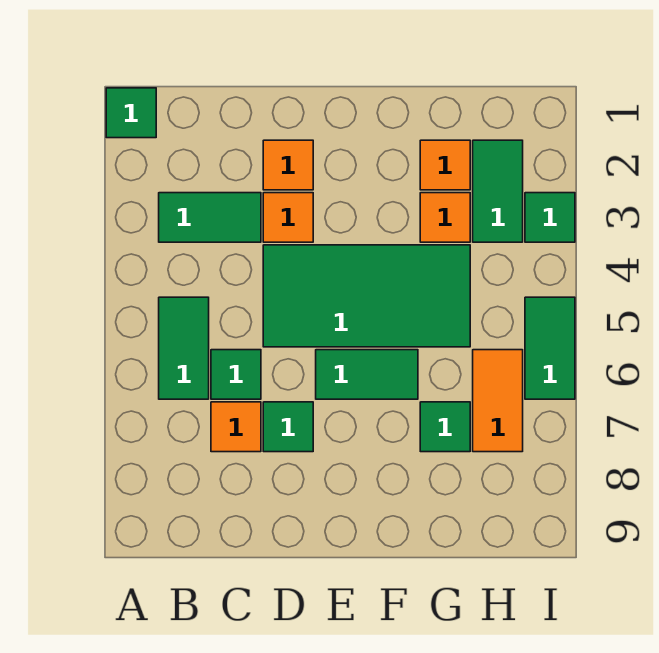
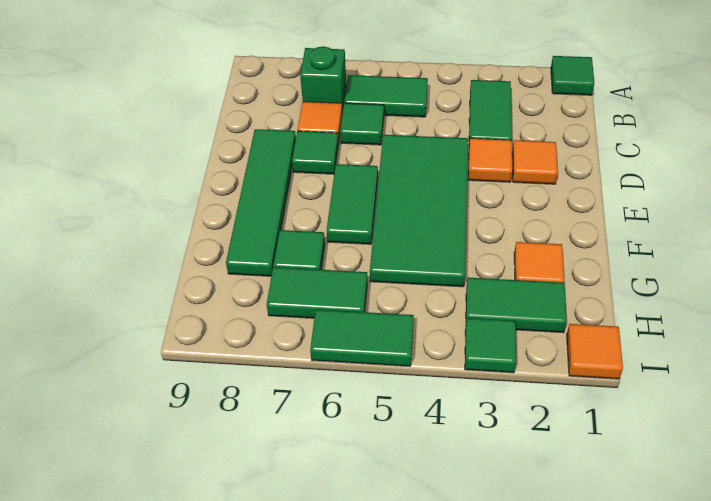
none -> green brick B7 level 1
none -> green tile D8:G8 level 1
orange tile G3 level 1 -> orange tile I1 level 1
orange tile H6:H7 level 1 -> green tile H6:H7 level 1

